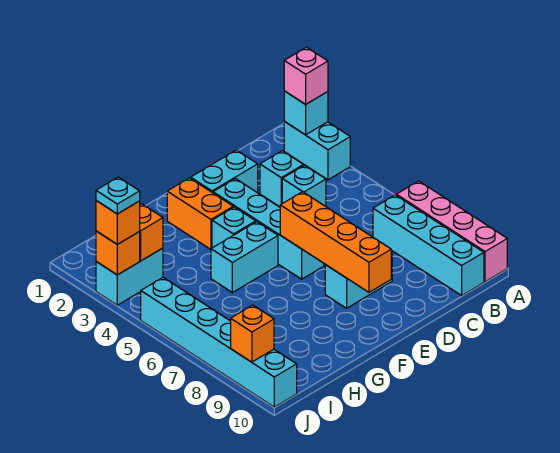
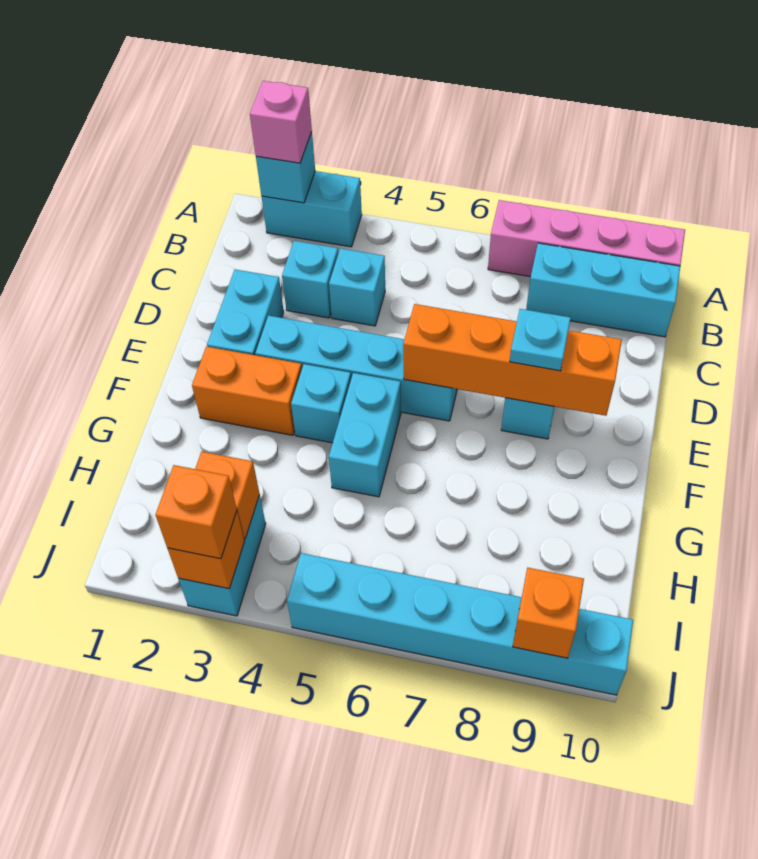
cyan brick B7:B10 level 1 -> cyan brick B8:B10 level 1
cyan plate J3 level 4 -> cyan plate E8 level 3

